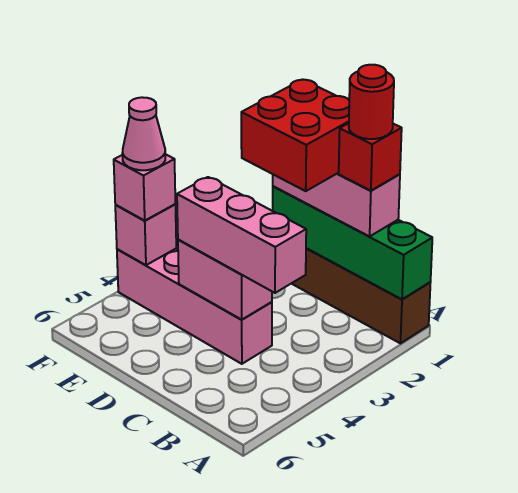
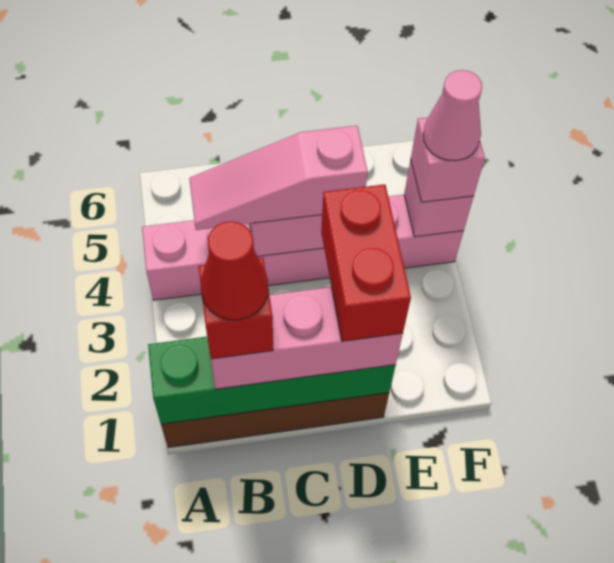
red round brick B1 level 5 -> red cone B1 level 5
pink brick B4:D4 level 3 -> pink slope B4:D4 level 3 top D
red brick C1:D2 level 4 -> red brick D1:D2 level 4
pink brick C4:F4 level 1 -> pink brick A4:F4 level 1

